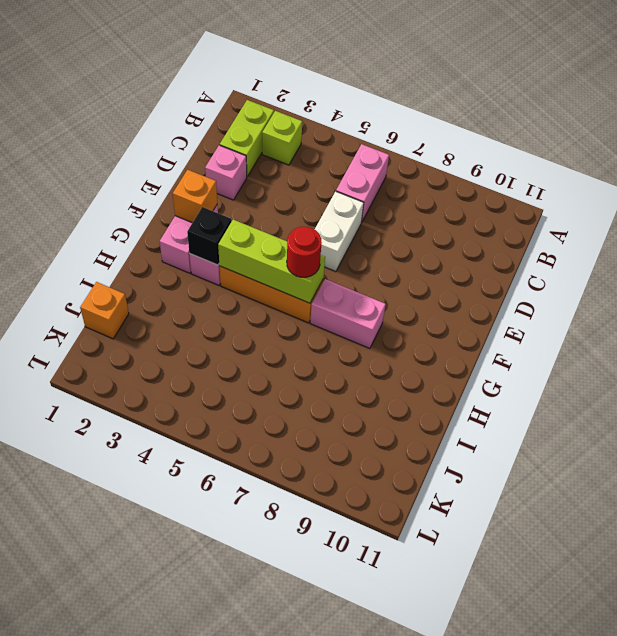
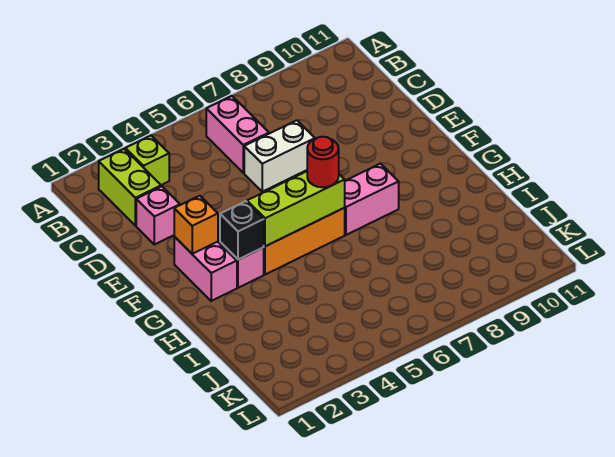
white brick D6:E6 level 1 -> white brick D6:D7 level 1
orange brick J1 level 1 -> none

